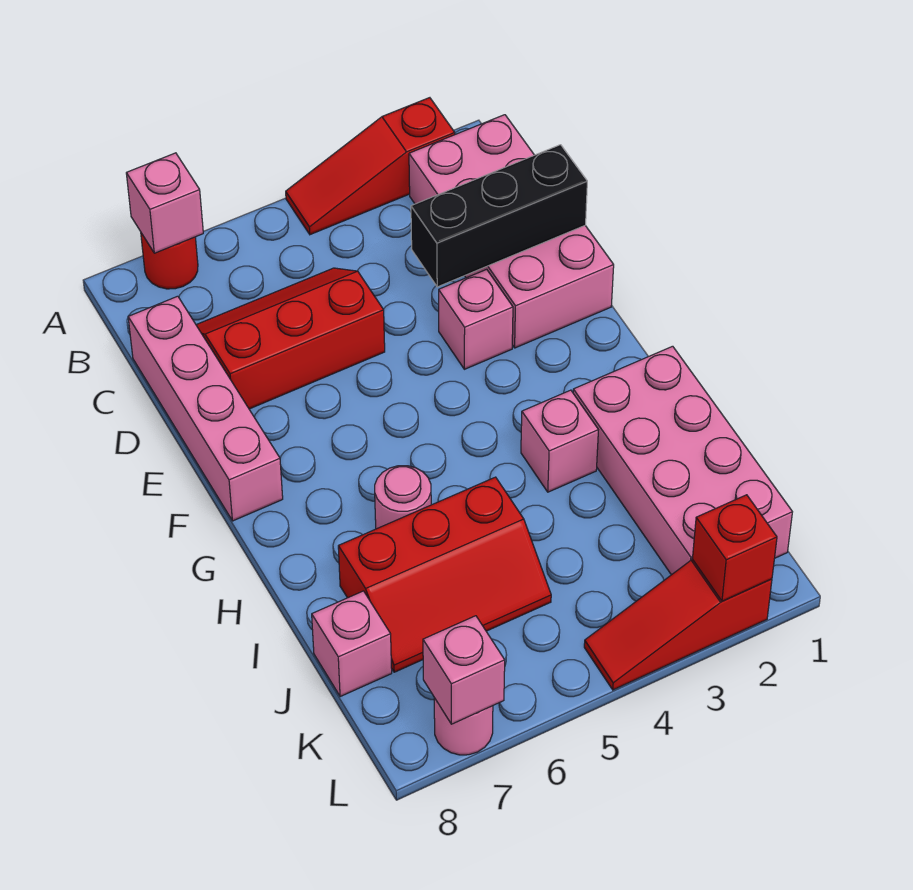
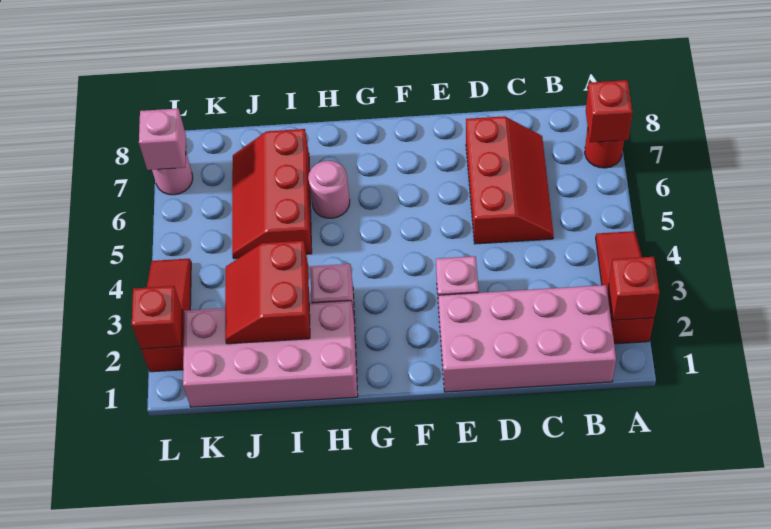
none -> red brick A2 level 2
pink brick A7 level 2 -> red brick A7 level 2
pink brick C8:F8 level 1 -> none
black brick D1:D3 level 2 -> none
none -> red slope I2:J3 level 2 top I
pink brick J8 level 1 -> none

